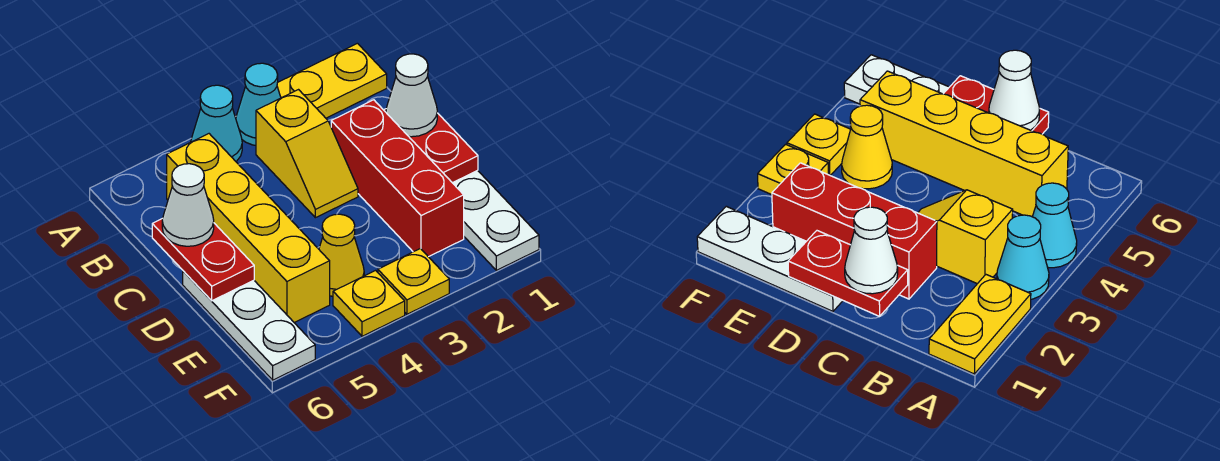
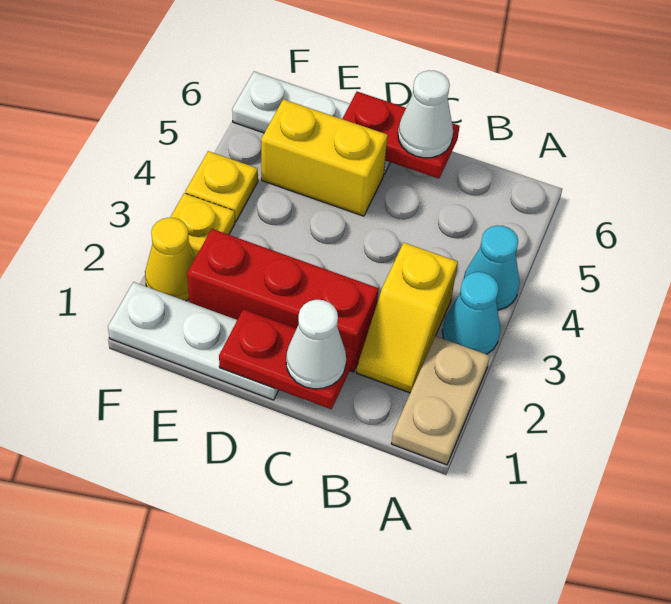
yellow plate A1:A2 level 1 -> tan plate A1:A2 level 1
yellow slope B3:C3 level 1 top B -> yellow slope B2:B3 level 1 top 3
yellow brick B5:E5 level 1 -> yellow brick D5:E5 level 1
yellow cone E4 level 1 -> yellow cone F2 level 1

